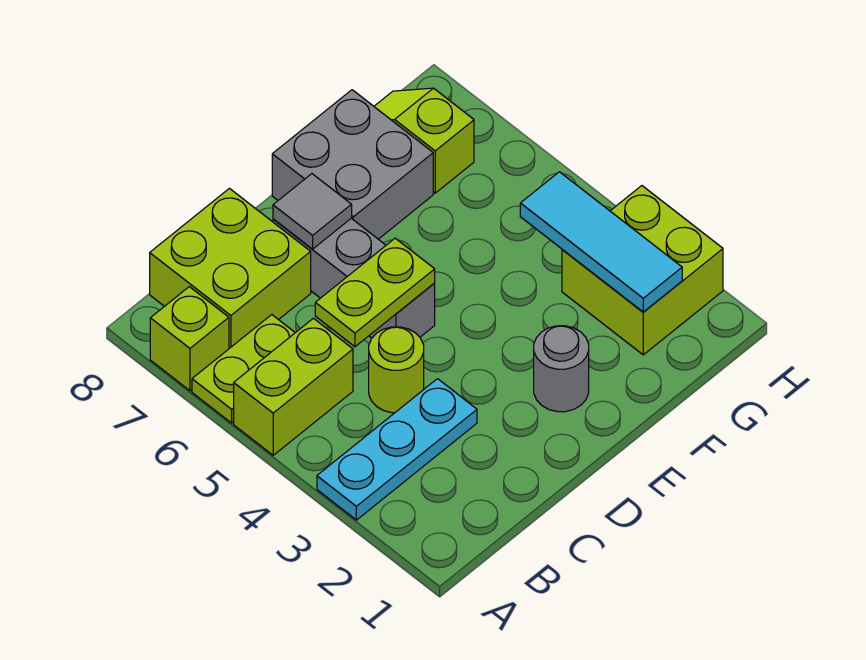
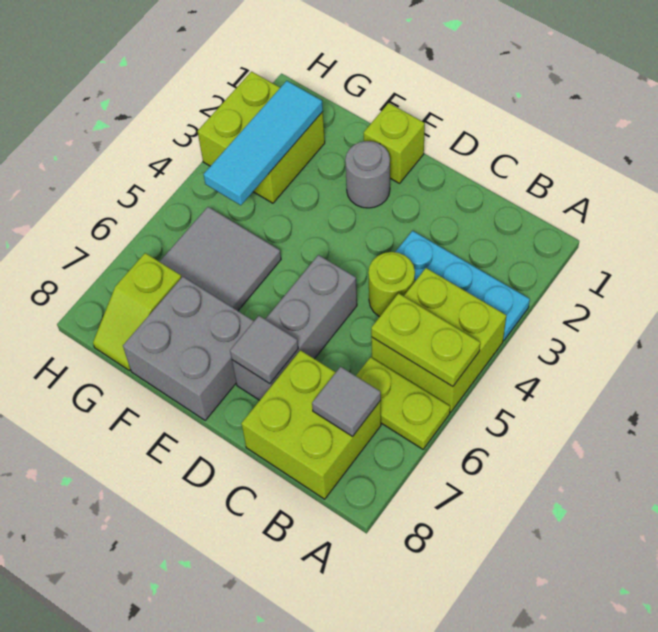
lime brick A5:B5 level 1 -> lime brick A4:B5 level 1
lime brick A7 level 1 -> lime brick E1 level 1
none -> grey tile B7 level 2
lime plate C5:D5 level 2 -> lime plate A5:B5 level 2
none -> grey tile F5:G6 level 1

